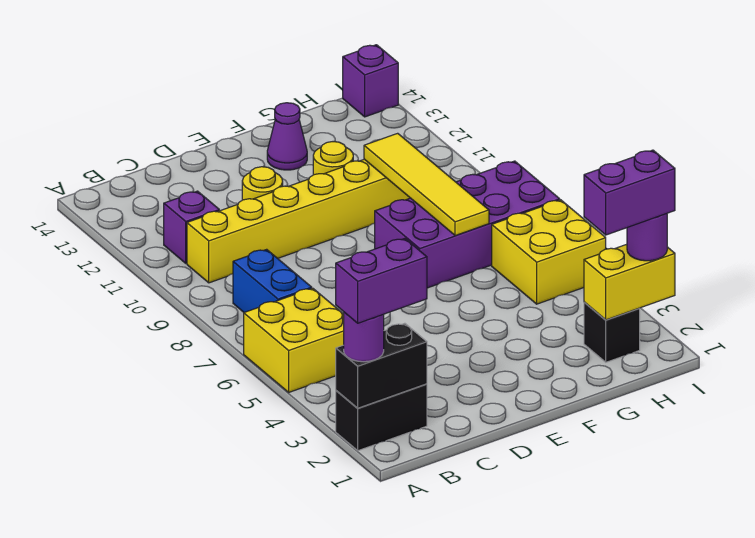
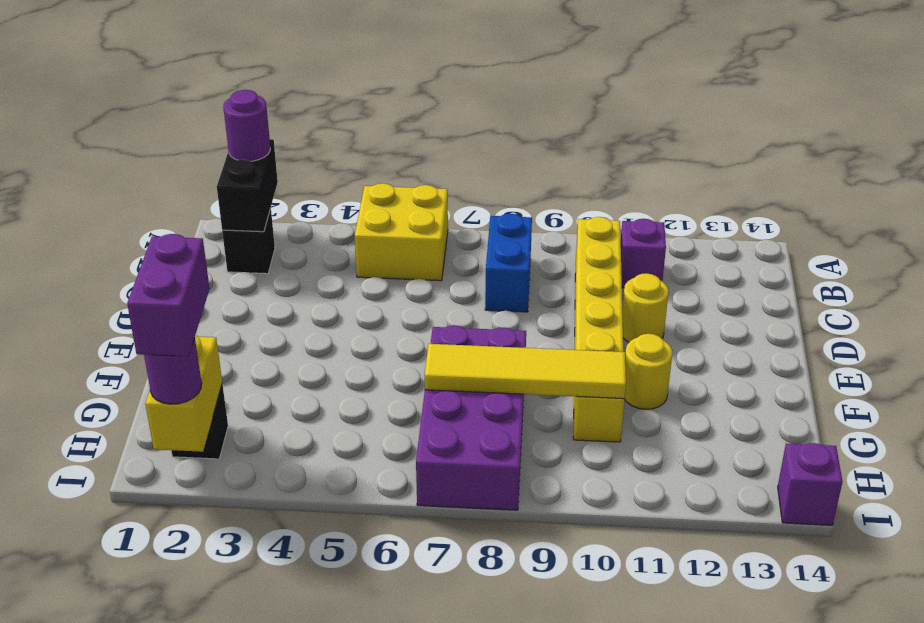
black brick A2:B2 level 1 -> black brick B2 level 1
purple brick A2:B2 level 4 -> none
blue brick B7:B8 level 1 -> blue brick B8:C8 level 1
purple cone F13 level 1 -> none
yellow brick H5:I6 level 1 -> none

